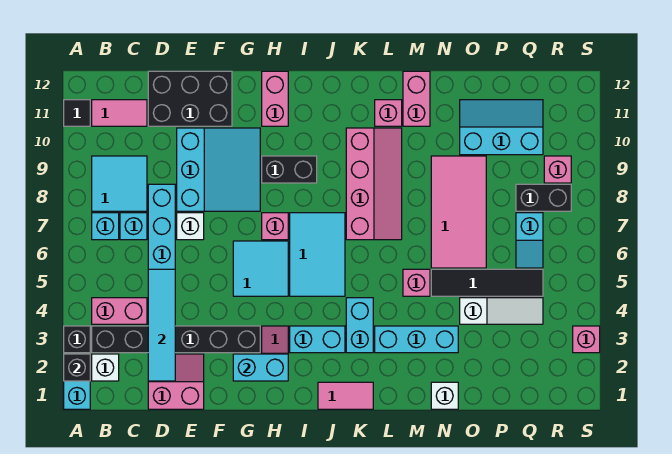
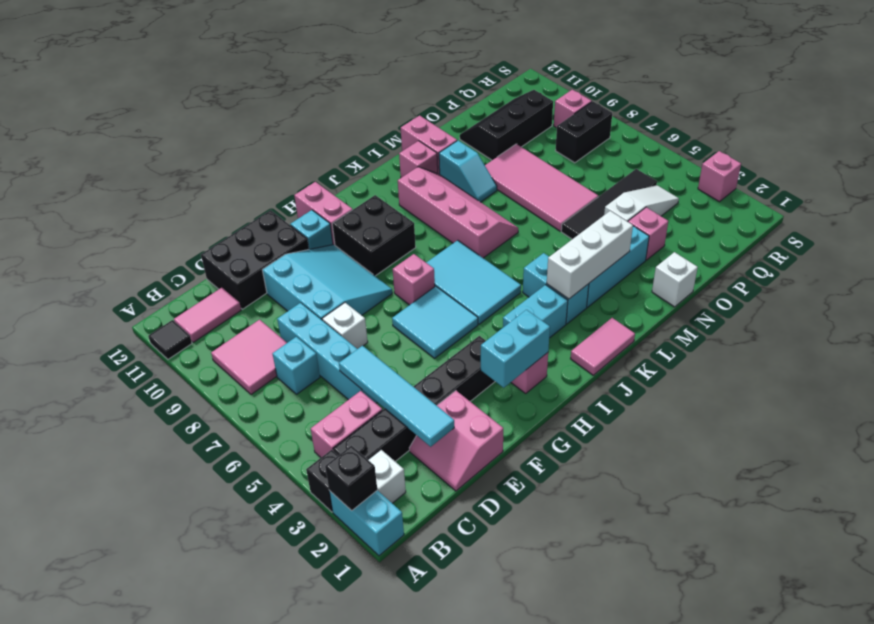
cyan brick B7 level 1 -> cyan brick G11 level 1
cyan tile B8:C9 level 1 -> pink tile B8:C9 level 1
pink slope D1:E2 level 1 top 1 -> pink slope D1:E2 level 1 top E
black brick H9:I9 level 1 -> black brick H9:I10 level 1
none -> white brick K3:M3 level 2
pink brick M5 level 1 -> pink brick O3 level 1
cyan slope O10:Q11 level 1 top 10 -> black slope O10:Q11 level 1 top 10
cyan slope Q6:Q7 level 1 top 7 -> cyan slope M9:M10 level 1 top 10

